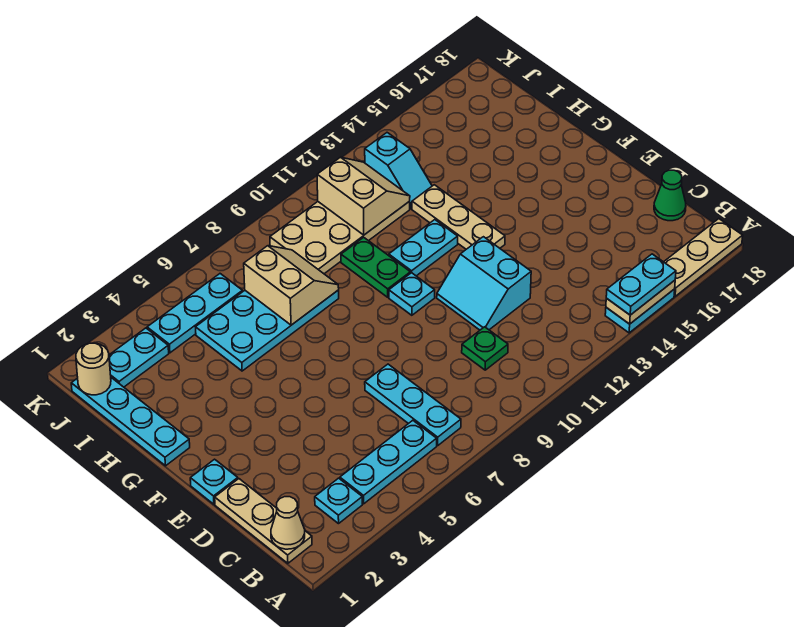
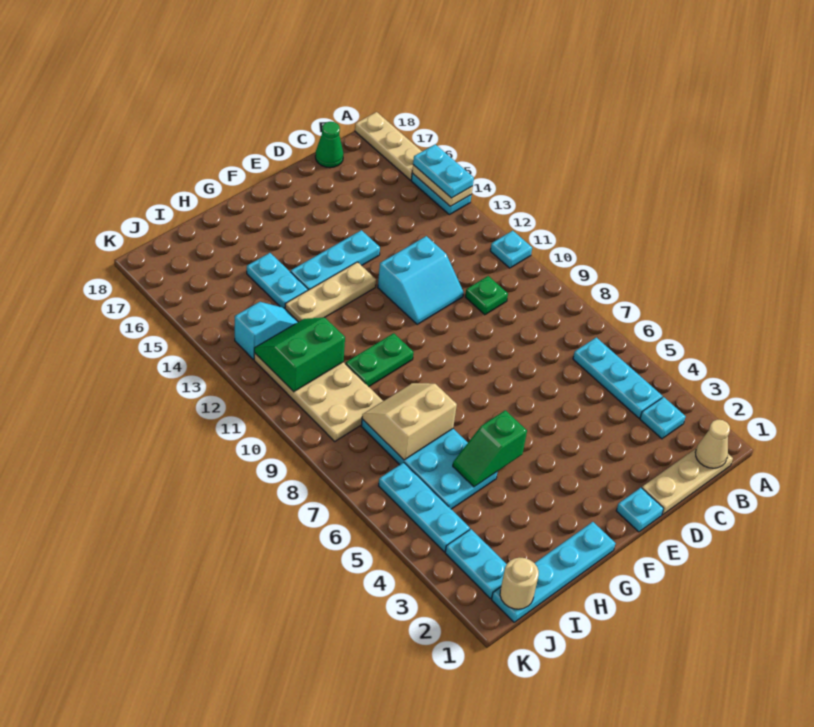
cyan plate B7:D7 level 1 -> cyan plate E14:G14 level 1
cyan plate F10 level 1 -> cyan plate A11 level 1
none -> green slope G5:H5 level 2 top G
cyan plate G11:G12 level 1 -> cyan plate H14:H15 level 1
tan slope I11:J12 level 2 top 11 -> green slope I11:J12 level 2 top 11

